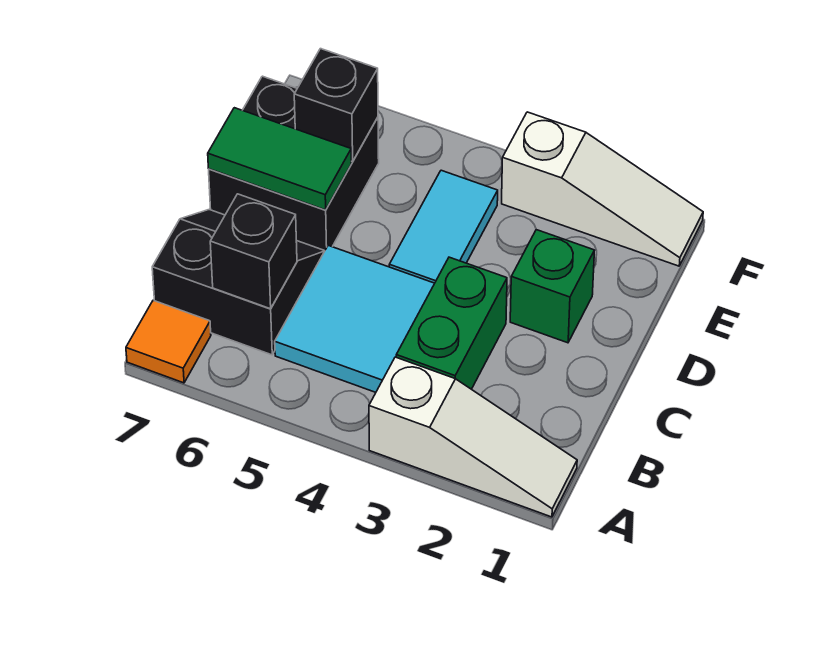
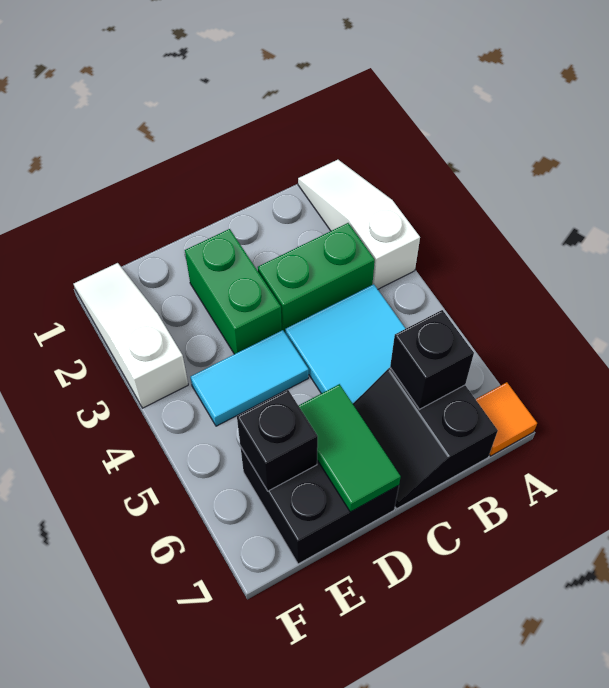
green brick D2 level 1 -> green brick D2:D3 level 1

